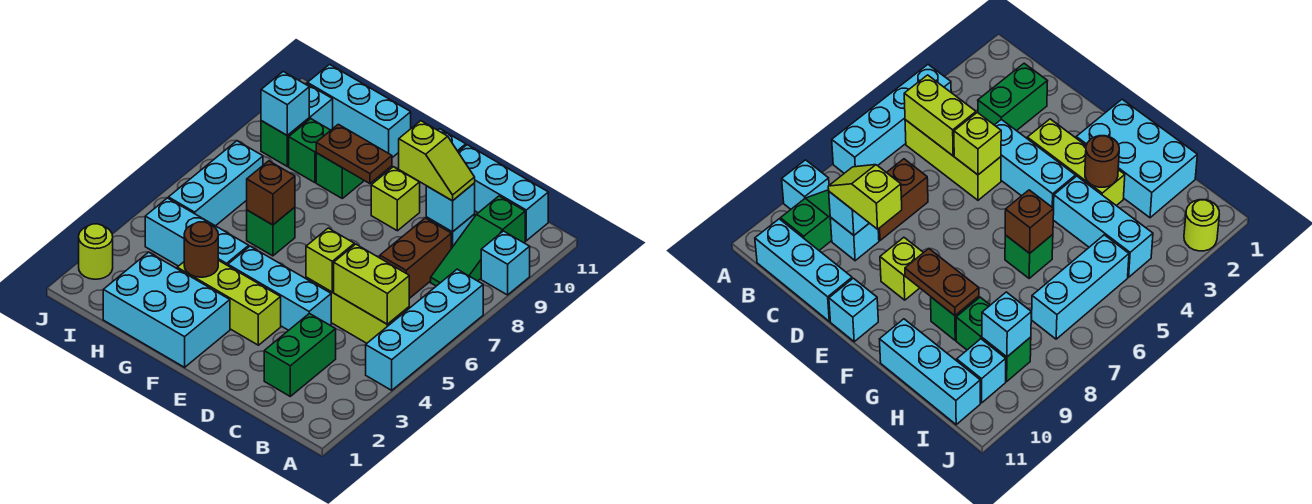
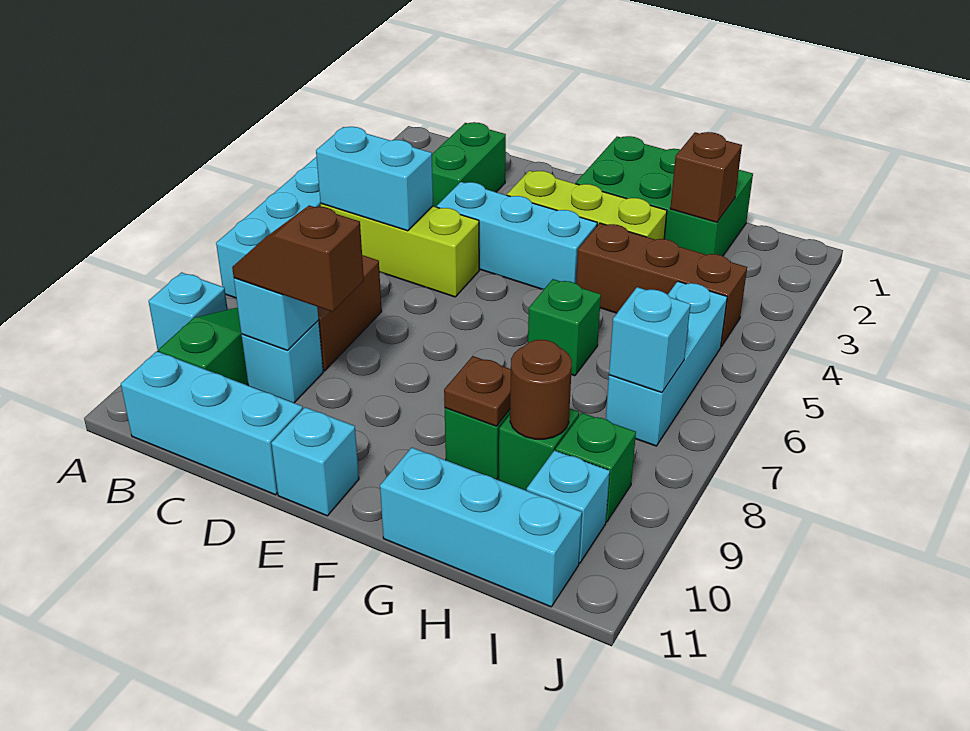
lime brick B5:C5 level 2 -> cyan brick B5:C5 level 2
lime slope C9:D9 level 3 top D -> brown slope C9:D9 level 3 top D
lime brick D5 level 2 -> none
lime brick E9 level 1 -> none
cyan brick F1:H2 level 1 -> green brick F1:H2 level 1
brown plate F9:G9 level 2 -> brown plate G9 level 2
brown round brick G3 level 2 -> brown round brick H9 level 2
cyan brick G4:I4 level 1 -> brown brick G4:I4 level 1
brown brick G6 level 2 -> brown brick H2 level 2
cyan brick I9 level 2 -> cyan brick I7 level 2
lime round brick J2 level 1 -> none

